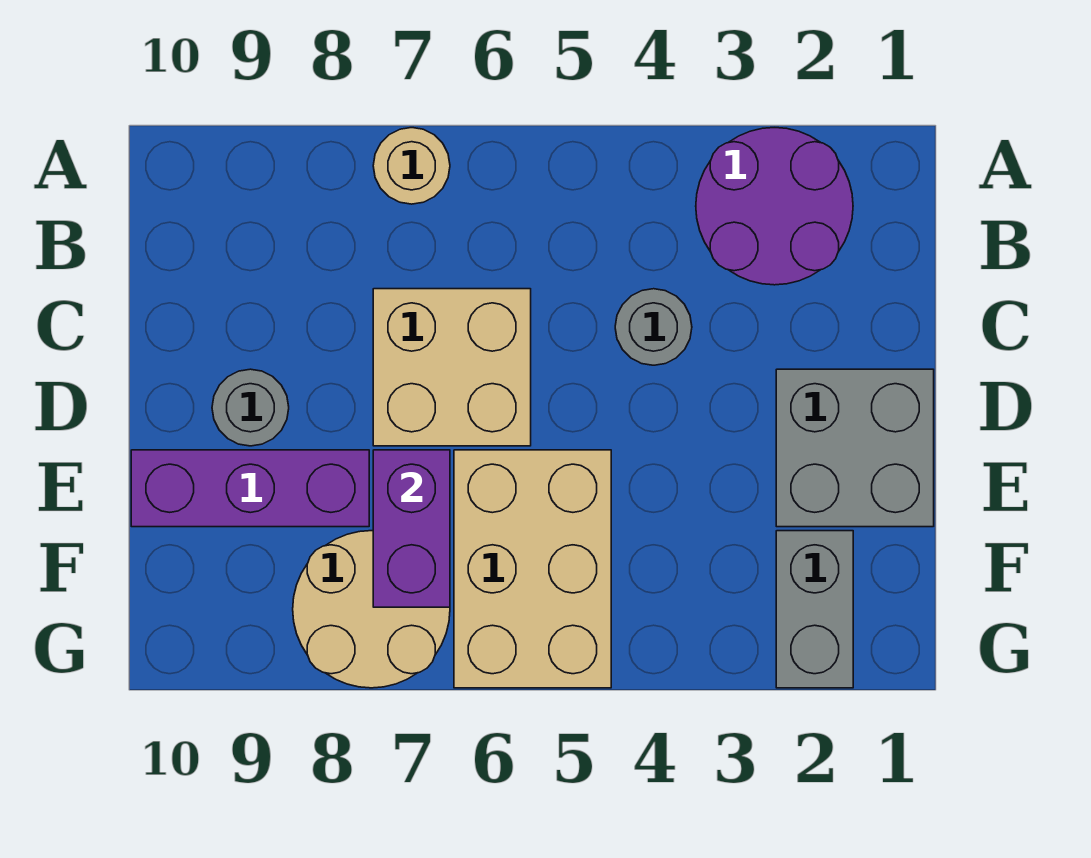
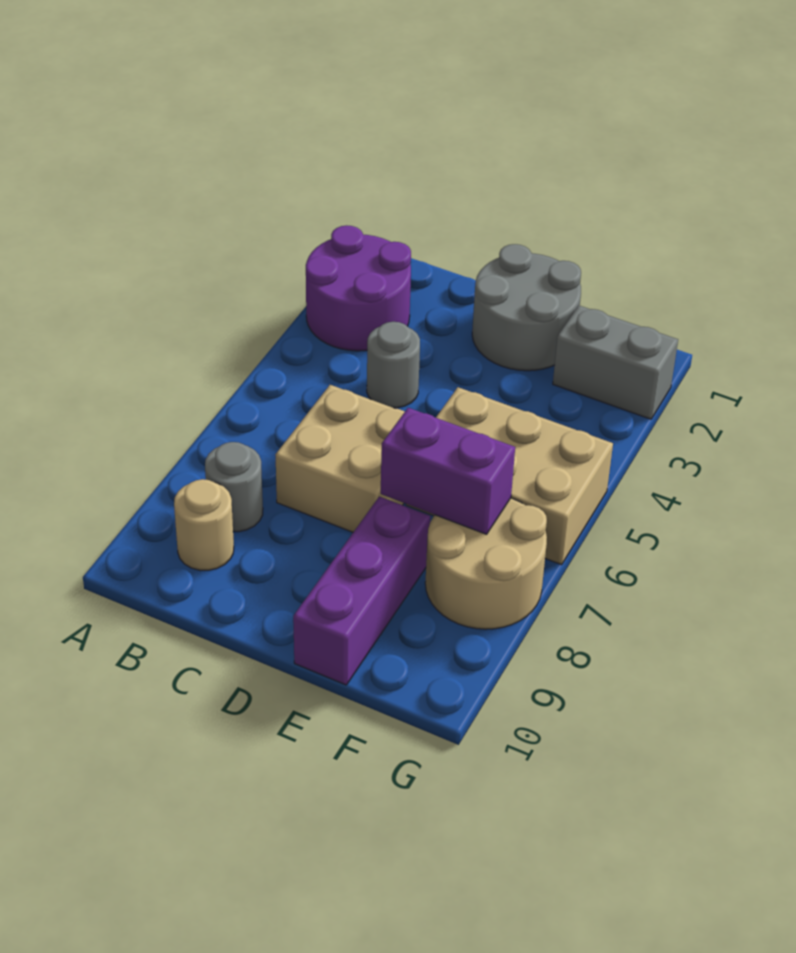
tan round brick A7 level 1 -> tan round brick B9 level 1
grey brick D1:E2 level 1 -> grey round brick D1:E2 level 1
grey round brick D9 level 1 -> grey round brick B8 level 1

